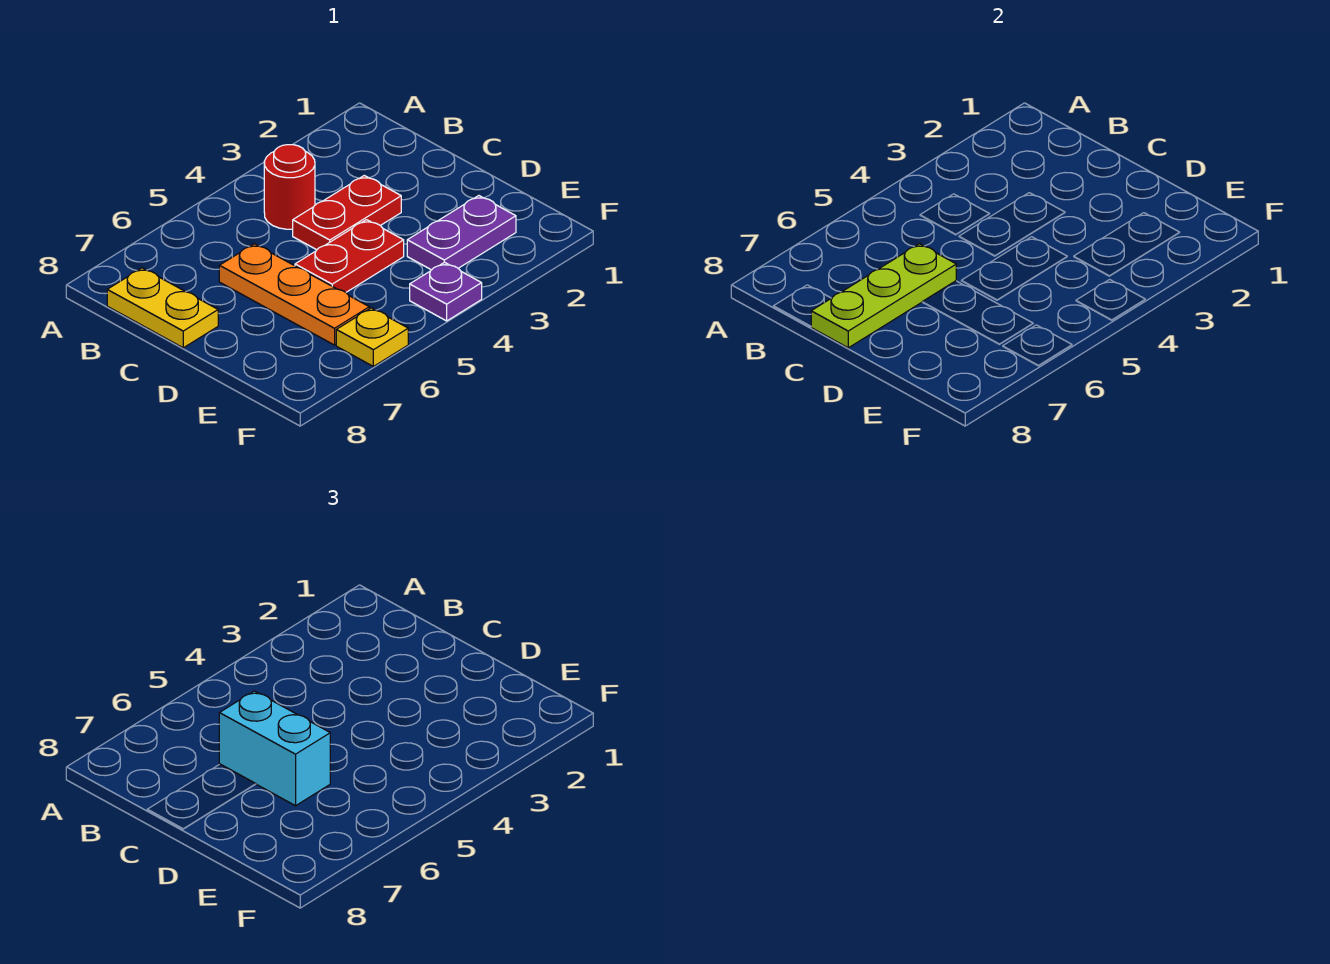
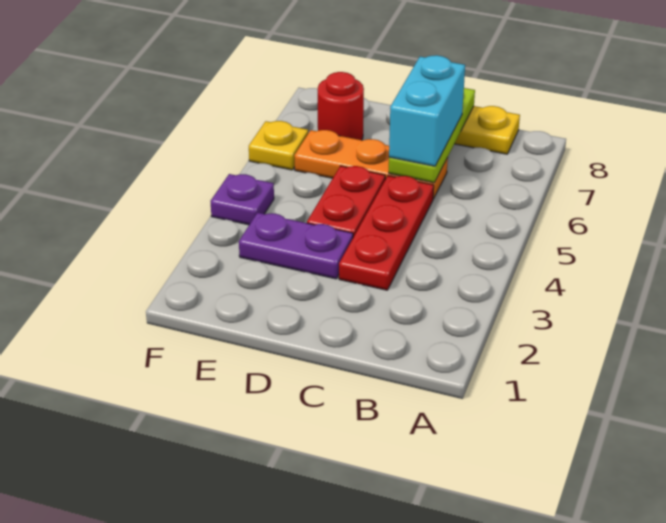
red round brick B4 level 1 -> red round brick E7 level 1
red plate C3:C4 level 1 -> red plate C3:C5 level 1
cyan brick C6:D6 level 3 -> cyan brick C6:C7 level 3
purple plate E2:E3 level 1 -> purple plate D3:E3 level 1

